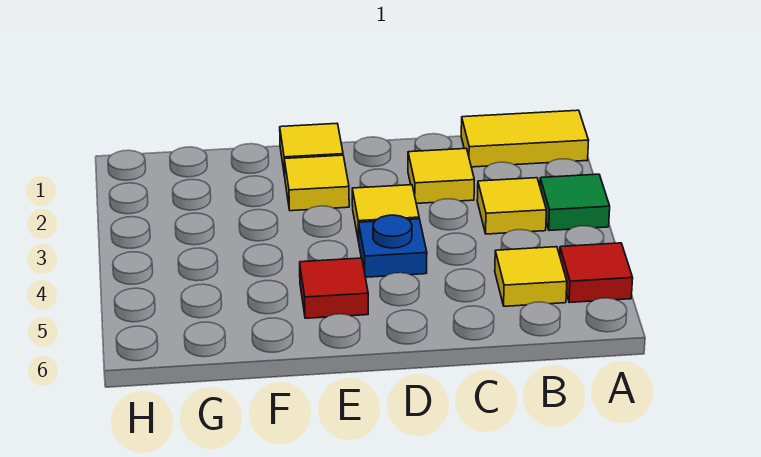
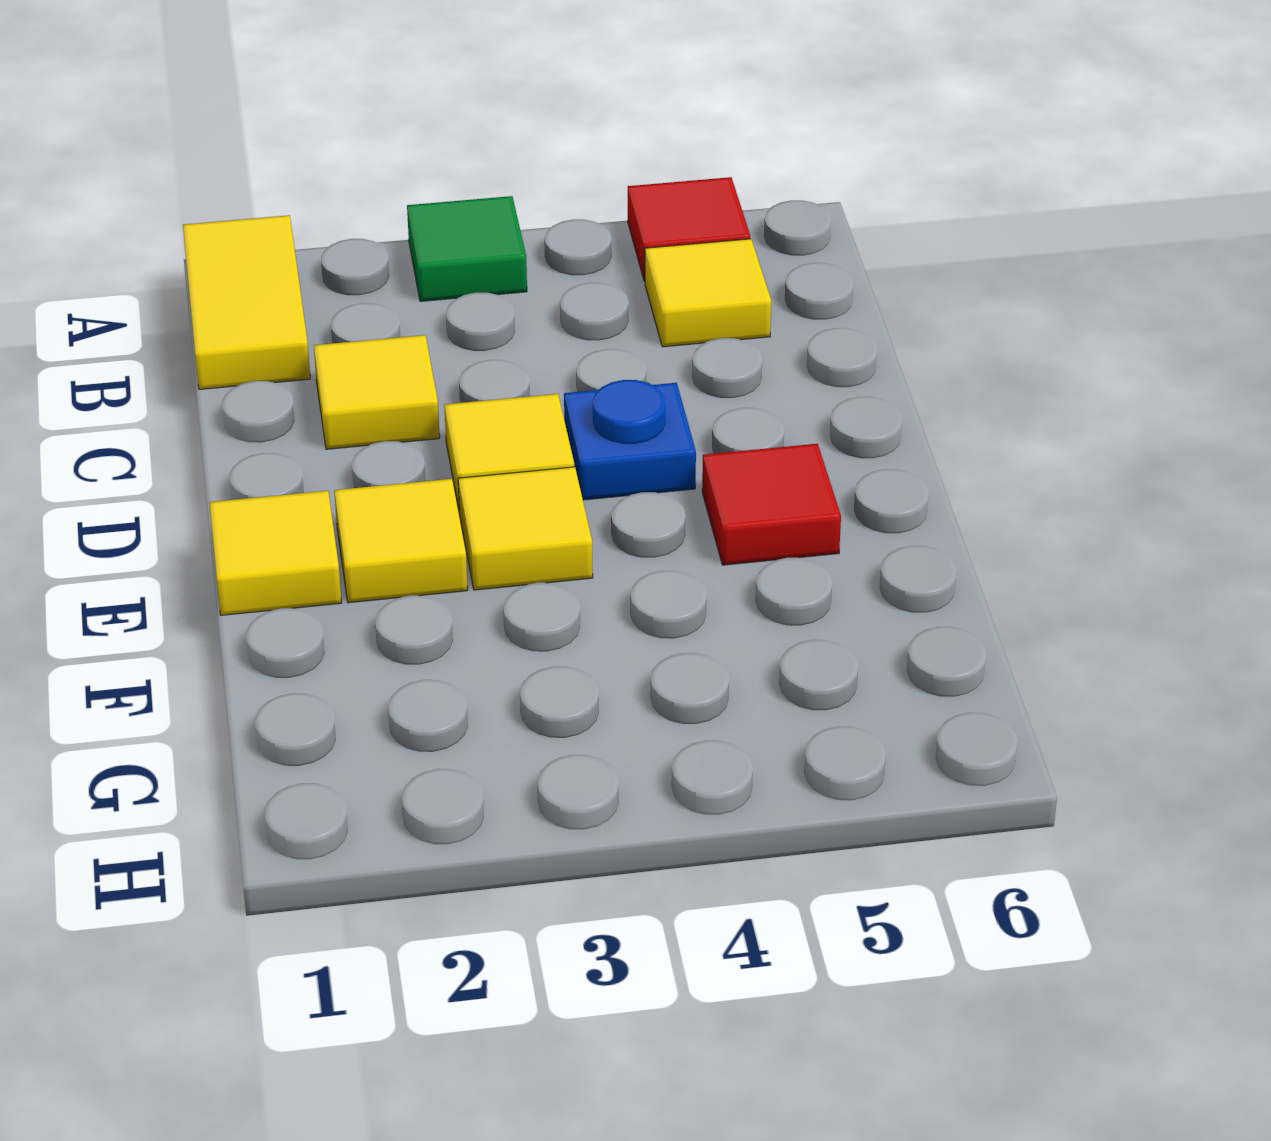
yellow tile B3 level 1 -> yellow tile E3 level 1

